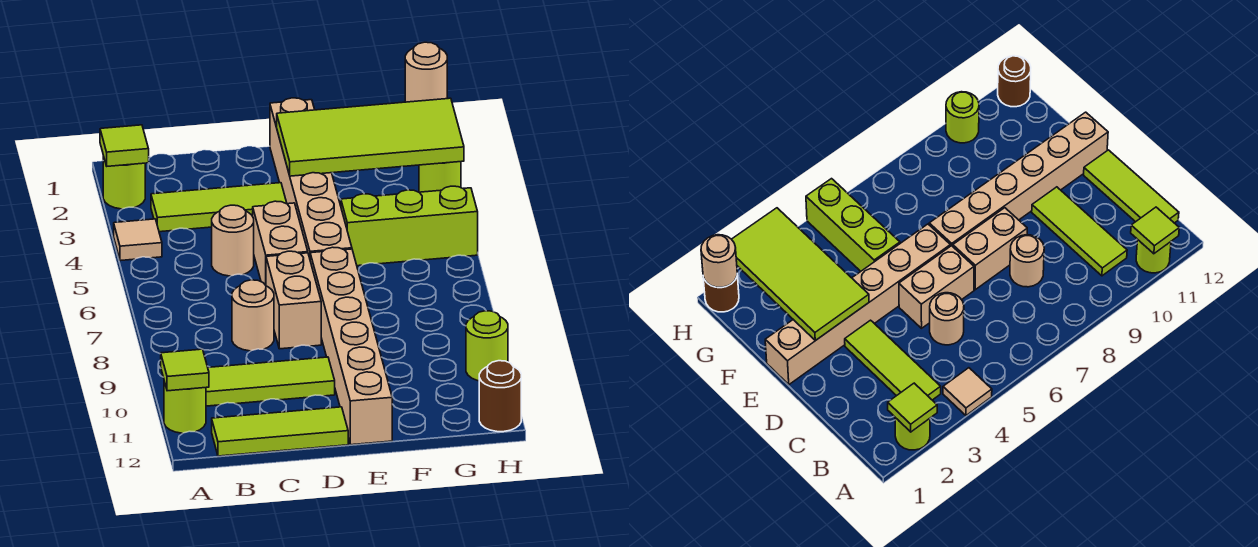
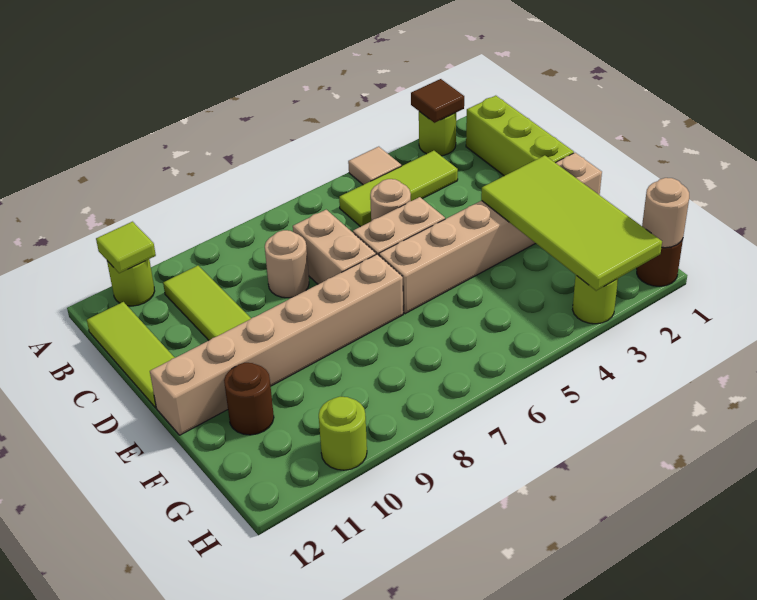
lime tile A2 level 2 -> brown tile A2 level 2
lime tile B3:D3 level 1 -> lime tile B3:B5 level 1
tan brick D7:D8 level 1 -> tan brick C7:D7 level 1
lime brick F5:H5 level 1 -> lime brick B1:D1 level 1
brown round brick H12 level 1 -> brown round brick F11 level 1

